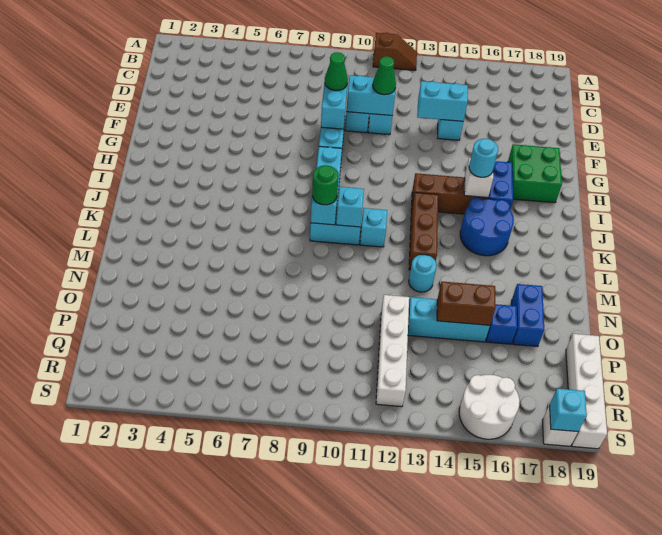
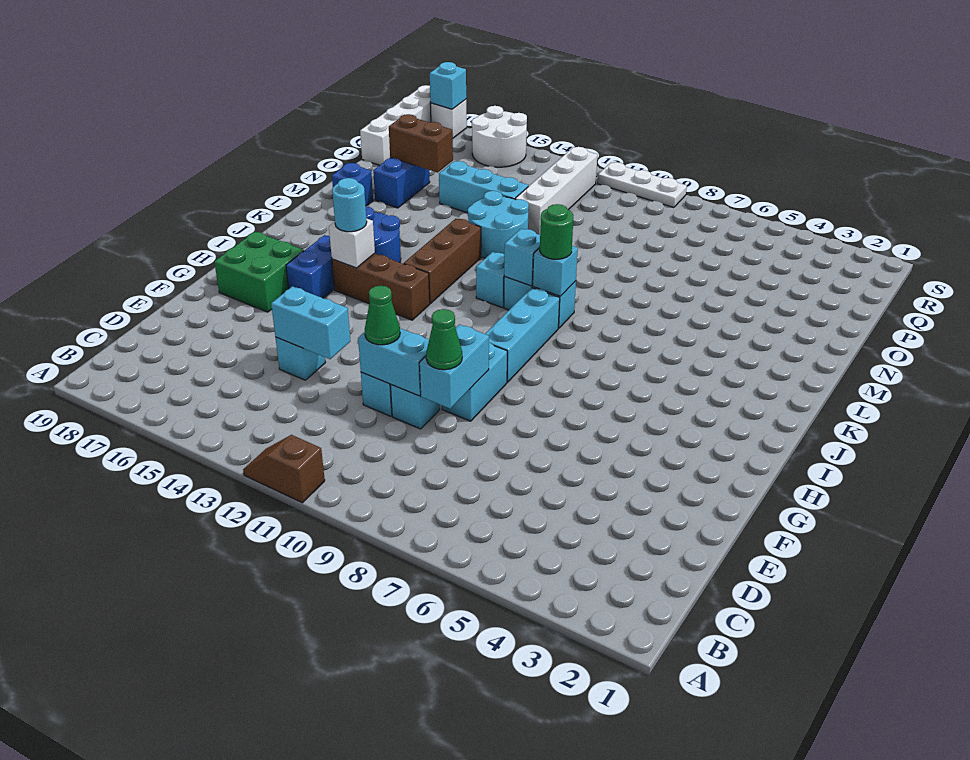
cyan round brick M13 level 1 -> cyan round brick M12:N13 level 1
brown brick O14:O15 level 2 -> brown brick O16:O17 level 2
blue brick O16 level 1 -> blue brick M18 level 1
none -> white plate S9:S11 level 1

